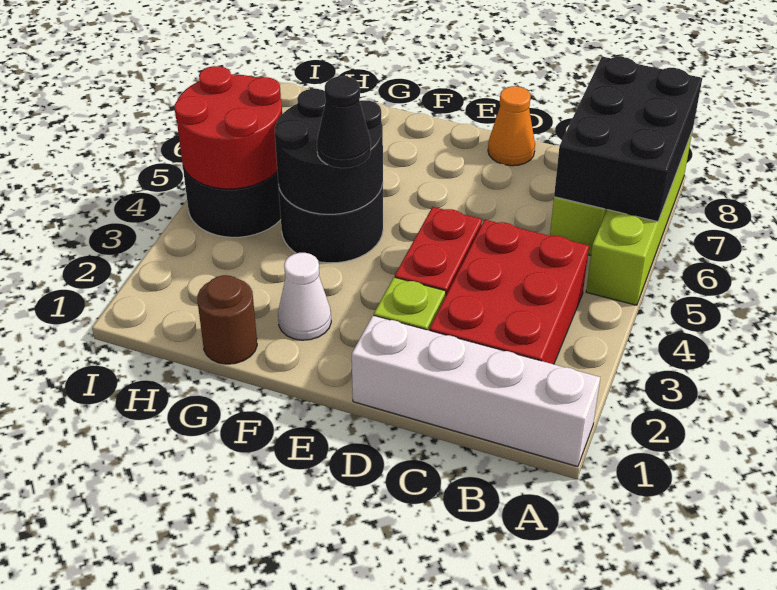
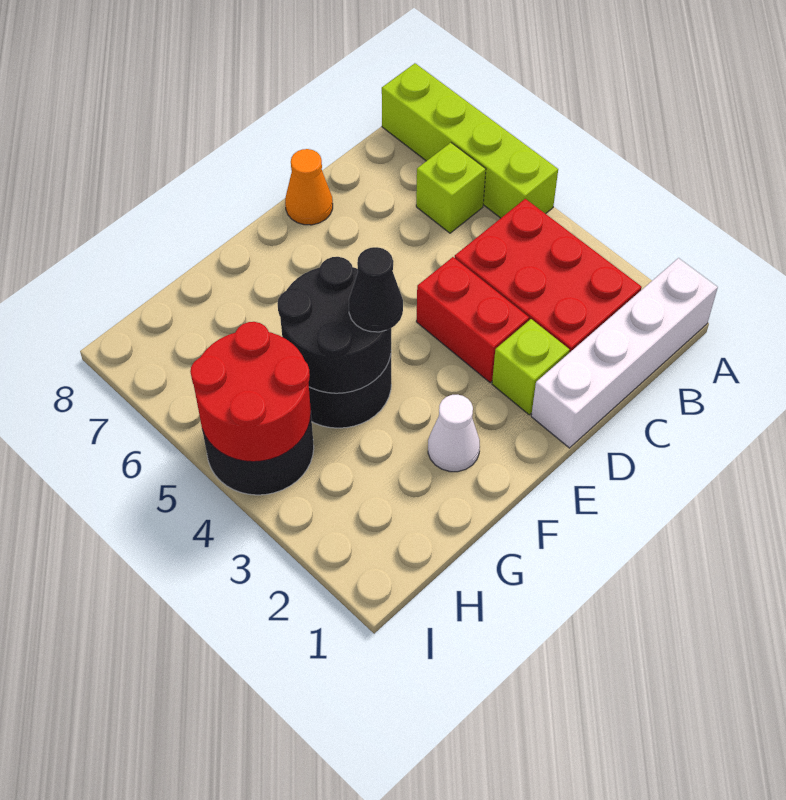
black brick A6:B8 level 2 -> none
brown round brick G1 level 1 -> none

